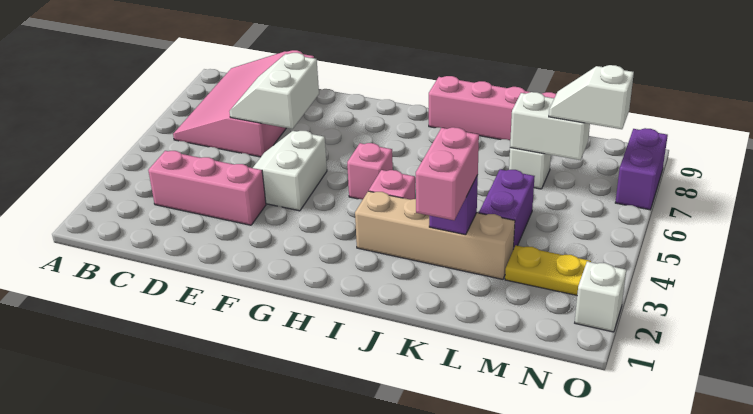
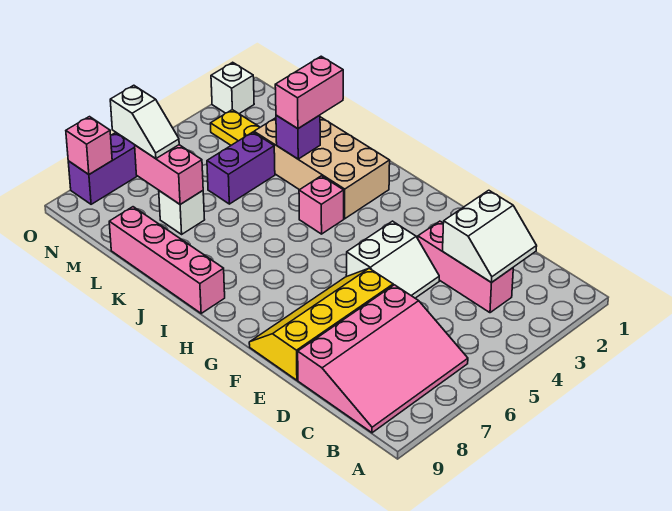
white slope D6:E7 level 2 top E -> white slope C2:D3 level 2 top D
none -> yellow slope E6:F9 level 1 top E
pink brick H5 level 1 -> pink brick O8 level 2
tan brick I3:L3 level 1 -> tan brick I2:L3 level 1
white brick L7:M7 level 2 -> pink brick L7:M7 level 2

